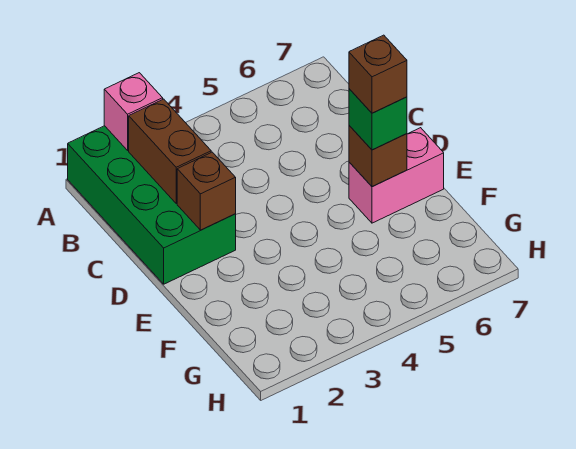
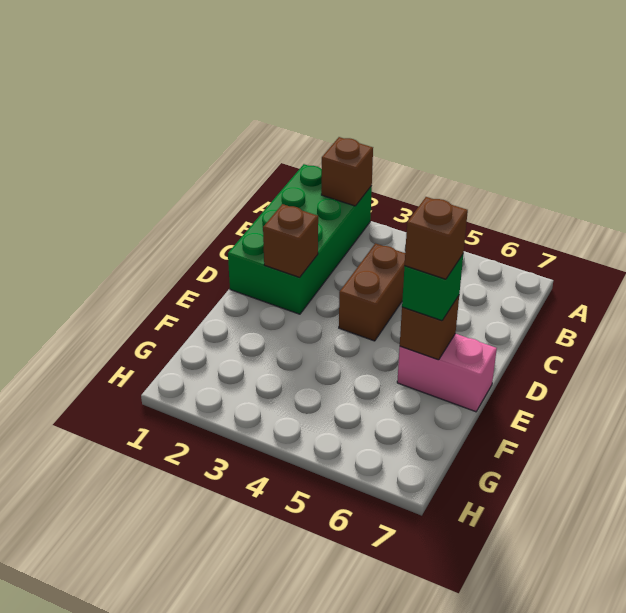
pink brick A2 level 2 -> brown brick A2 level 2
brown brick B2:C2 level 2 -> brown brick C4:D4 level 1

